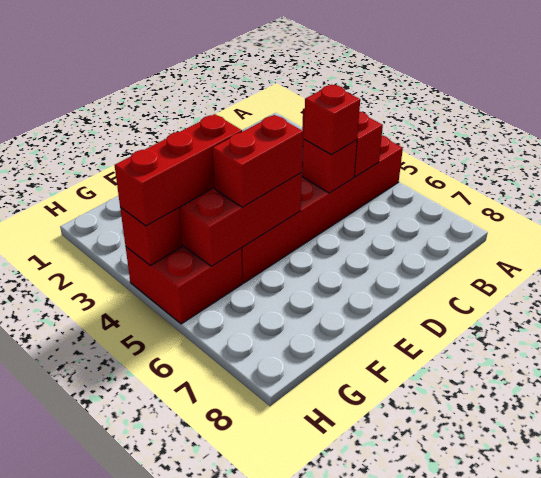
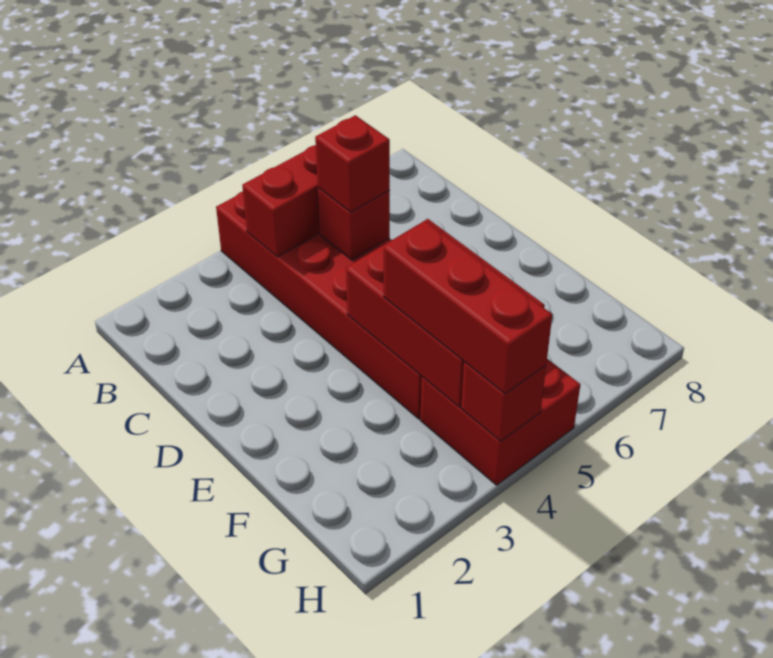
red brick E5:F5 level 3 -> none

